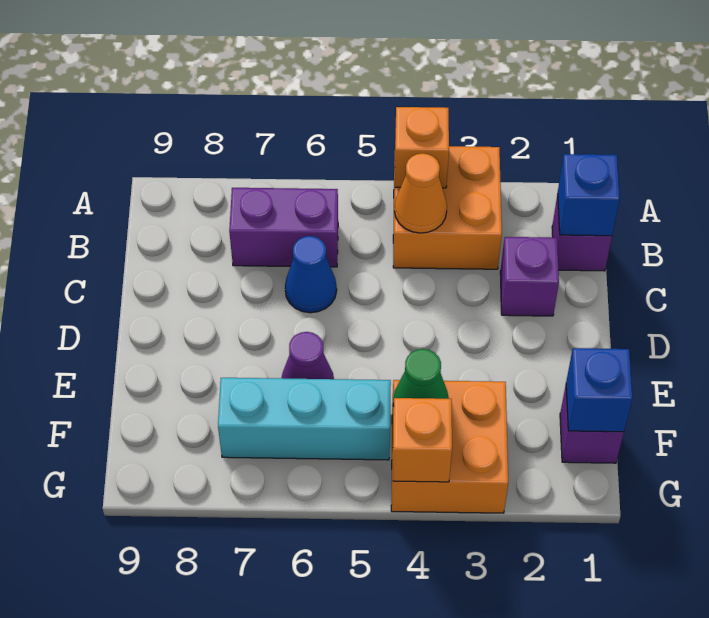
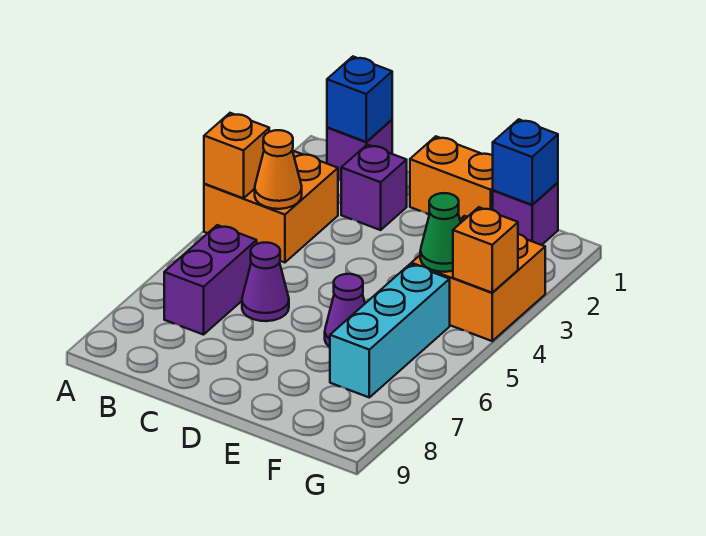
blue cone C6 level 1 -> purple cone C6 level 1
none -> orange brick D1:E1 level 1

